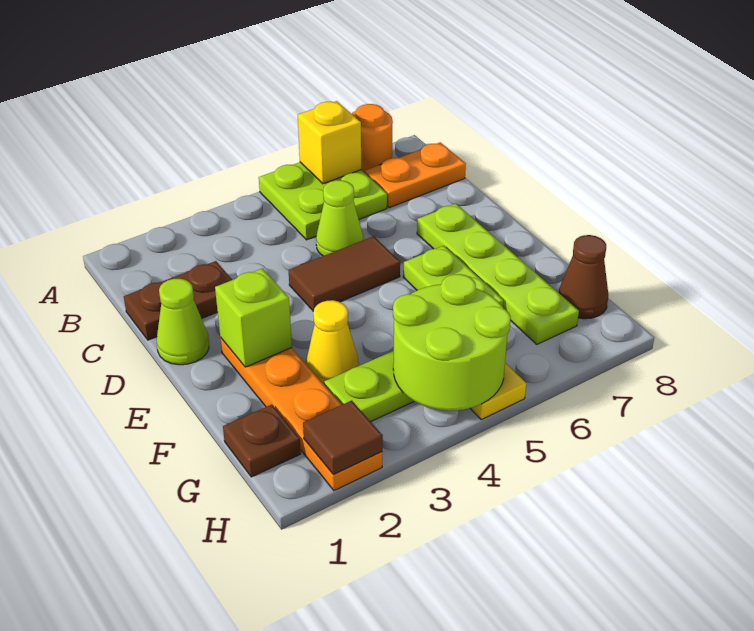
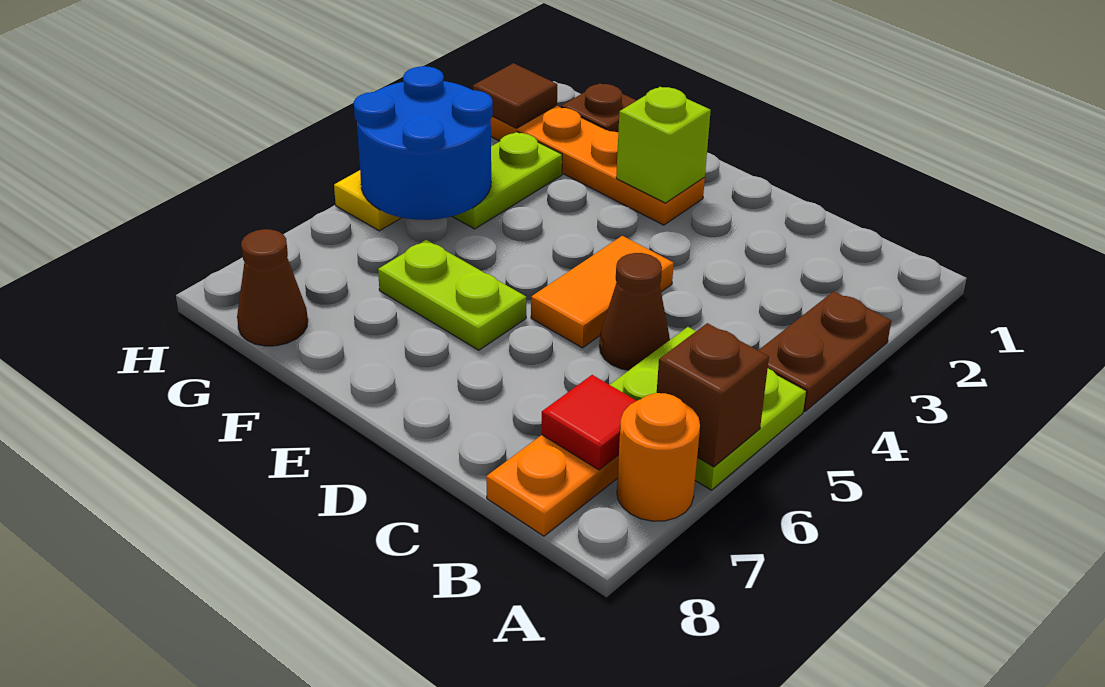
yellow brick A6 level 2 -> brown brick A6 level 2
none -> red tile B7 level 2
brown plate C1:C2 level 1 -> brown plate A3:A4 level 1
lime cone C5 level 1 -> brown cone C5 level 1
lime cone D1 level 1 -> none
brown tile D4:D5 level 1 -> orange tile D4:D5 level 1
lime plate D7:G7 level 1 -> none
yellow cone F3 level 1 -> none
lime round brick G4:H5 level 2 -> blue round brick G4:H5 level 2

